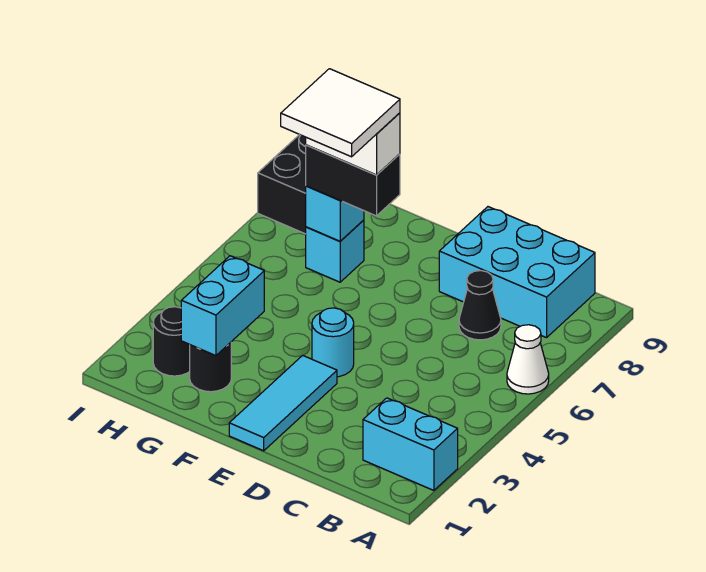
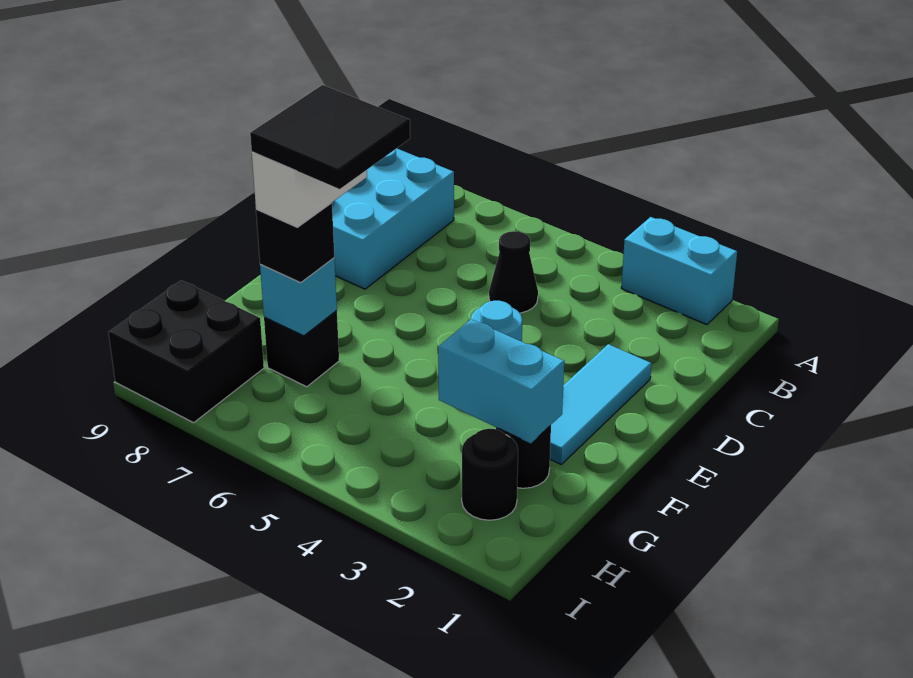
cyan brick A2:B2 level 1 -> cyan brick A2:A3 level 1
white cone A6 level 1 -> none
black cone C7 level 1 -> black cone C5 level 1
cyan tile E1:E3 level 1 -> cyan tile D2:F2 level 1
white tile F6:G7 level 5 -> black tile F6:G7 level 5
black brick F7:G7 level 3 -> black brick G7 level 3
cyan brick G7 level 1 -> black brick G7 level 1

